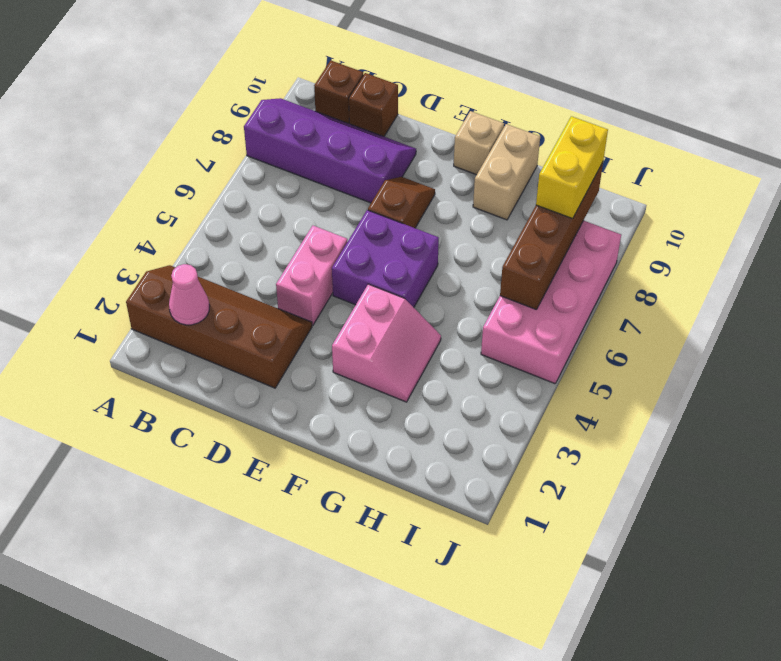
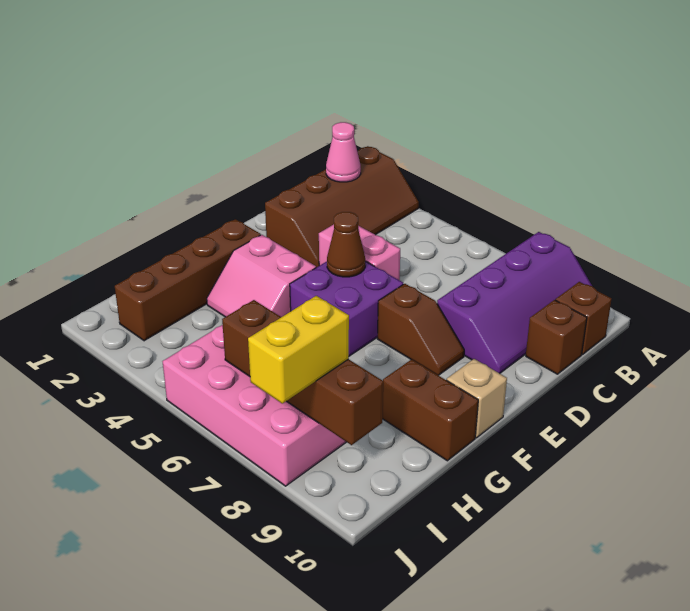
none -> brown cone E5 level 2
none -> brown brick F2:I2 level 1
tan brick G9:G10 level 1 -> brown brick G9:G10 level 1
yellow brick I8:I9 level 3 -> yellow brick I8:J8 level 3

